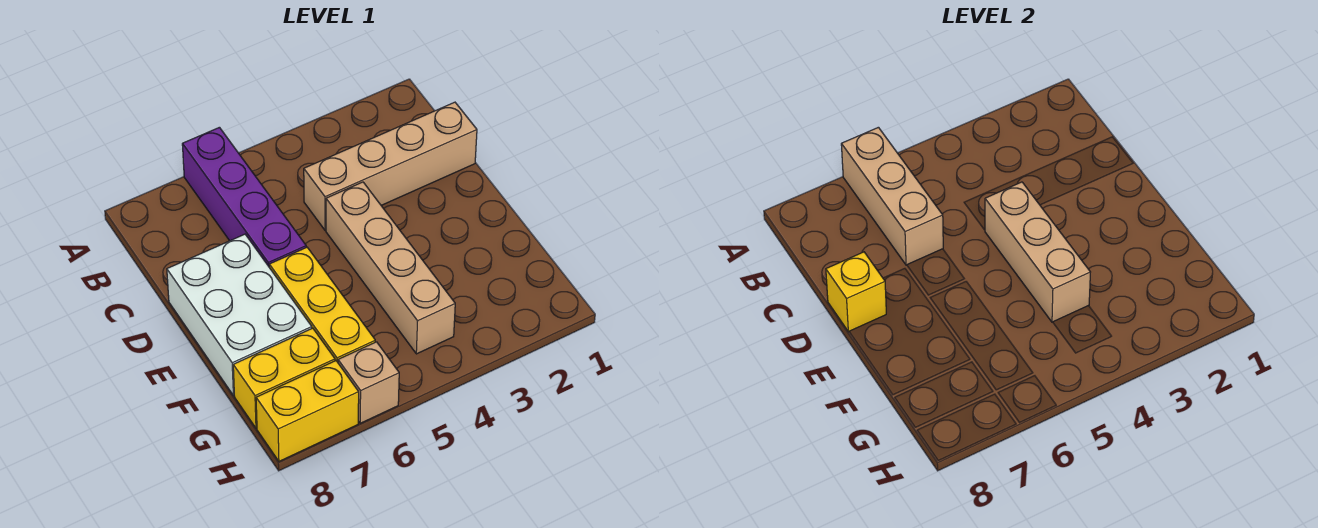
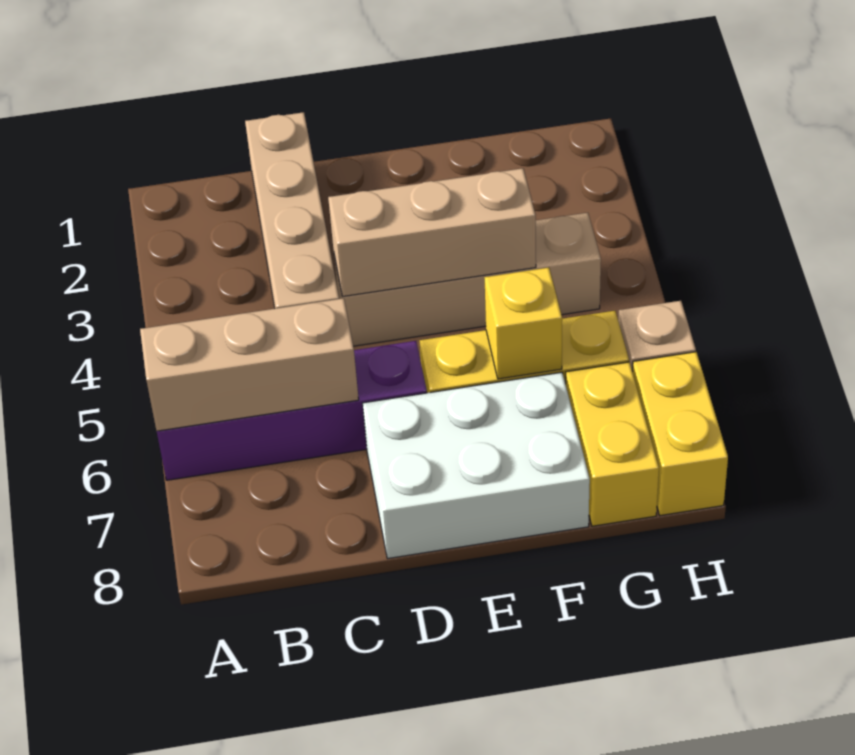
yellow brick D8 level 2 -> yellow brick F6 level 2

